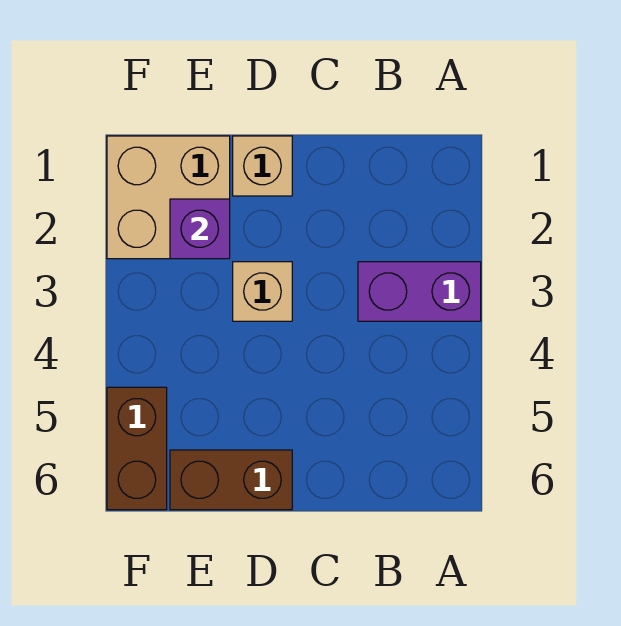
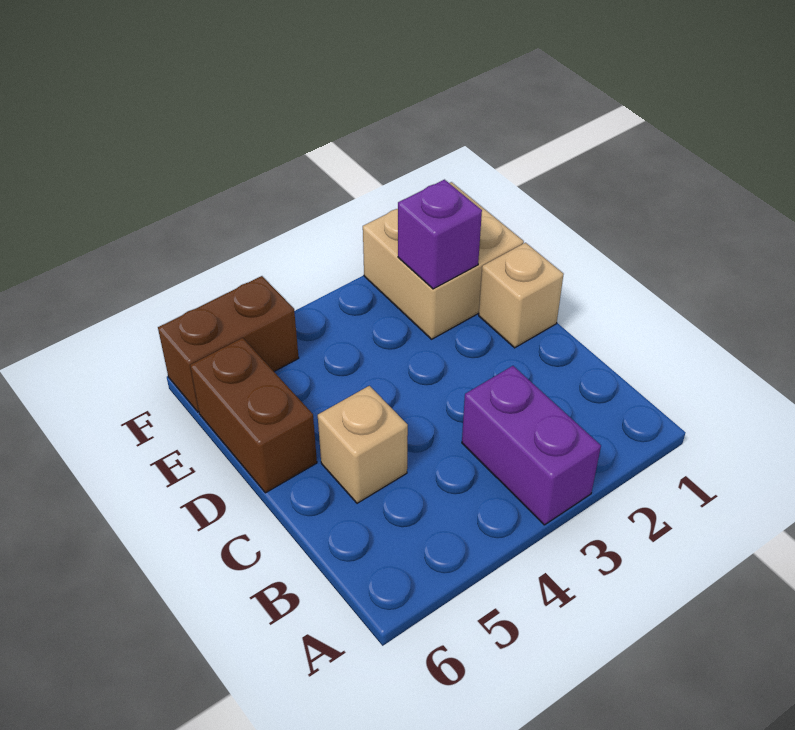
tan brick D3 level 1 -> tan brick C5 level 1

